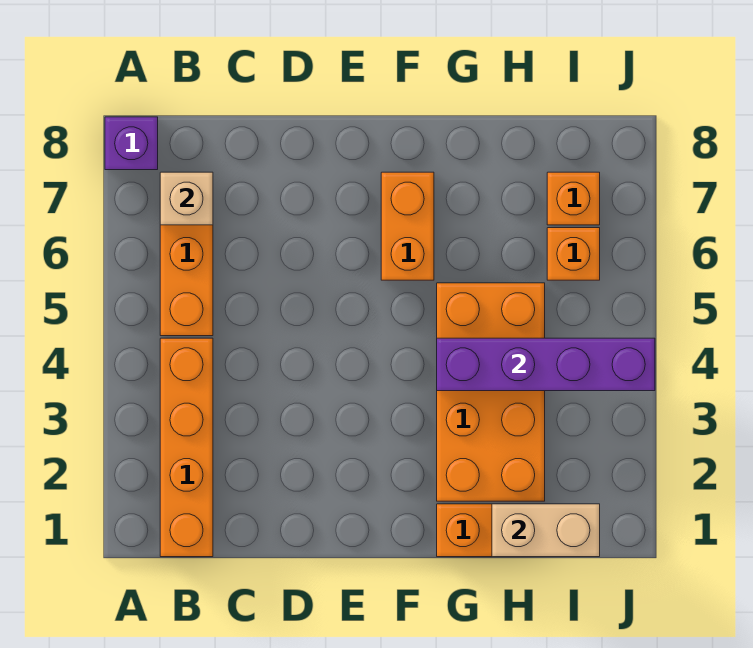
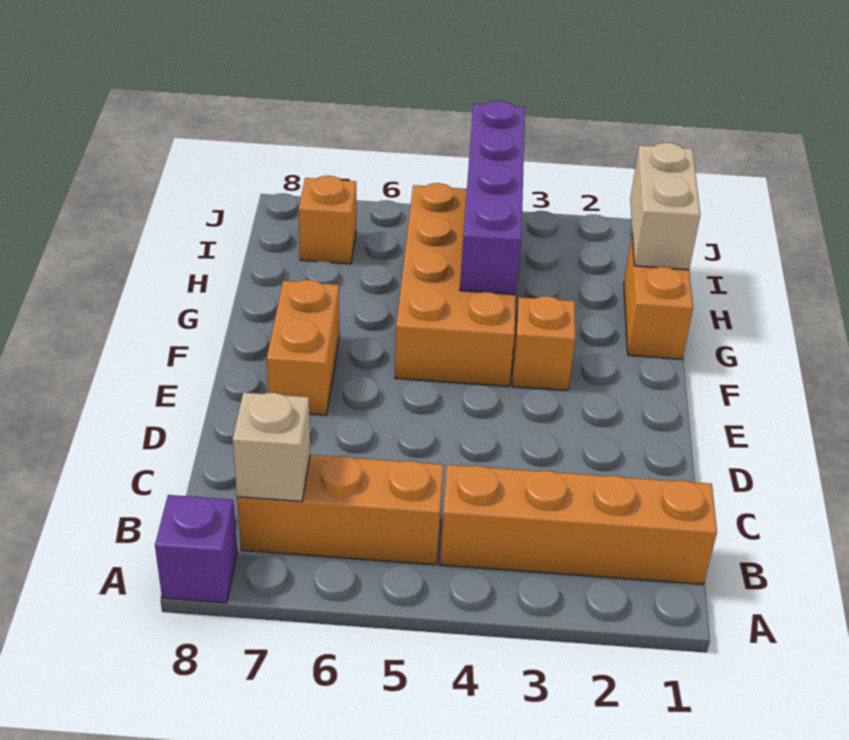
orange brick F6:F7 level 1 -> orange brick E7:F7 level 1
orange brick G2:H5 level 1 -> orange brick F4:I5 level 1
orange brick I6 level 1 -> orange brick F3 level 1

